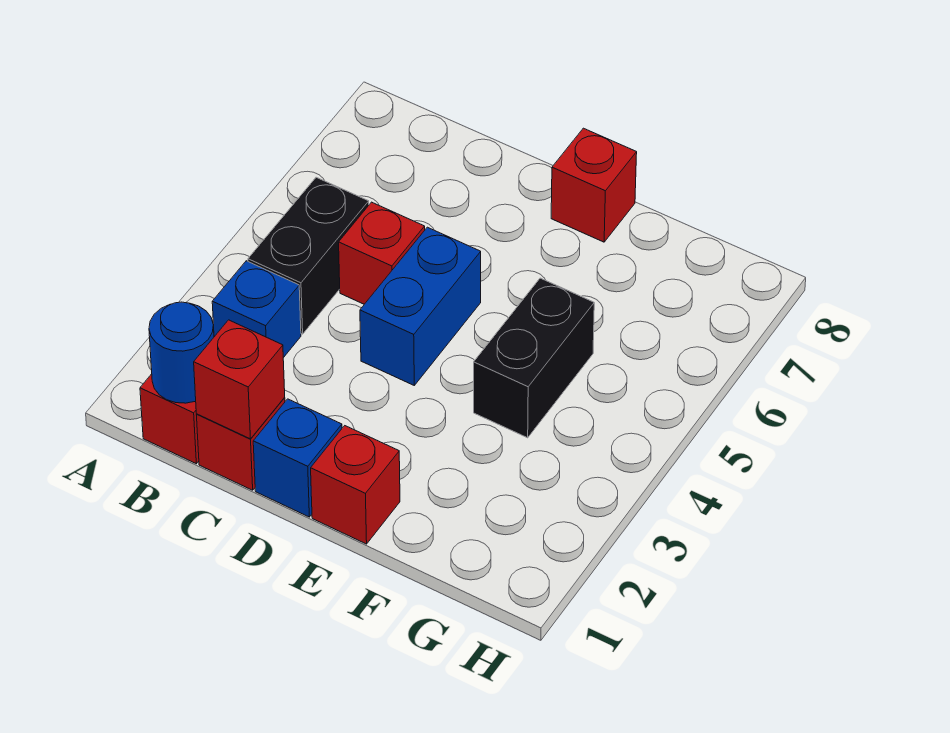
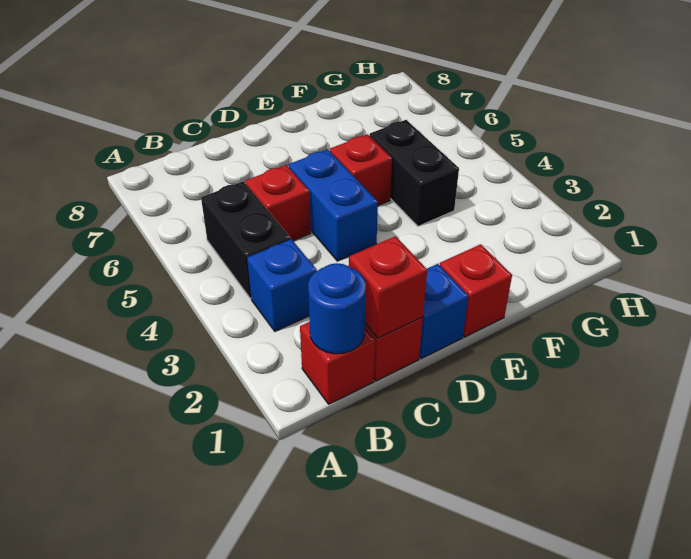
red brick E8 level 1 -> red brick E5 level 1

